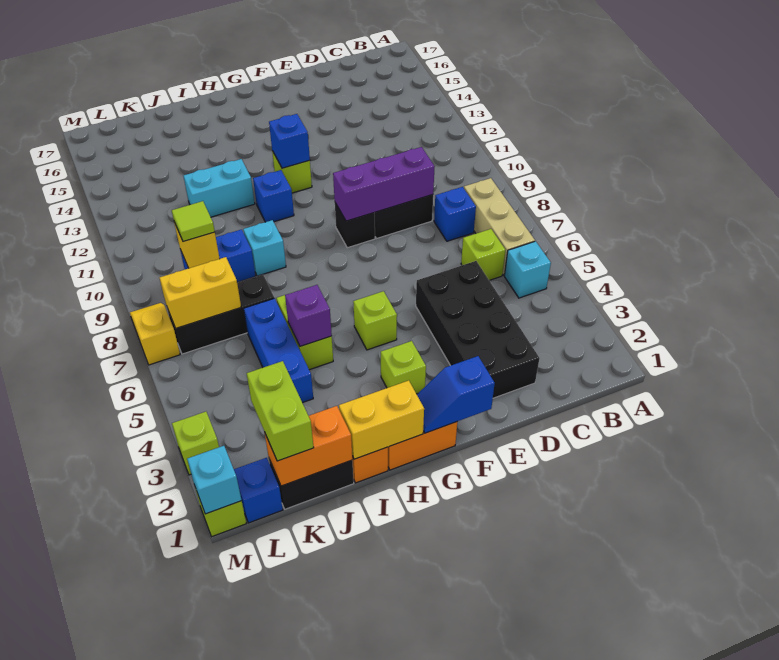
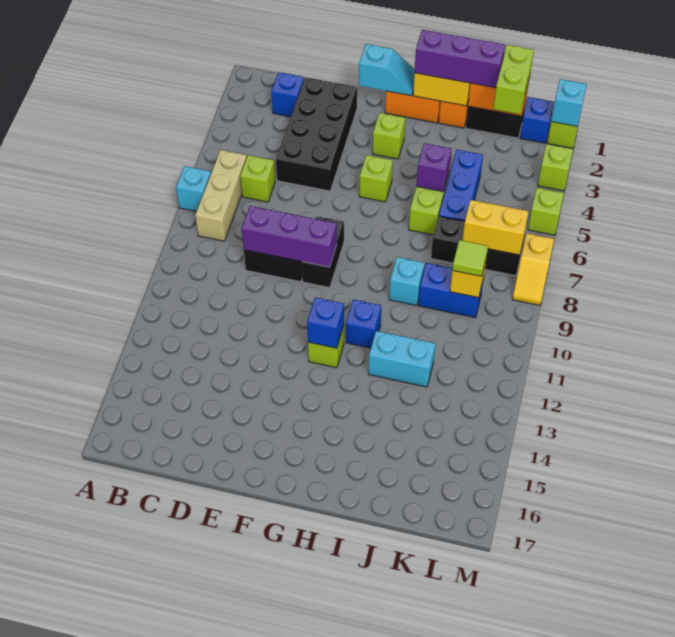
cyan brick B5 level 1 -> cyan brick A7 level 1
blue brick C8 level 1 -> blue brick C2 level 1
blue slope F1:G1 level 2 top F -> cyan slope F1:G1 level 2 top F
black brick F9 level 1 -> black brick F8:F9 level 1
none -> purple brick H1:J1 level 3
none -> lime brick M5 level 1

